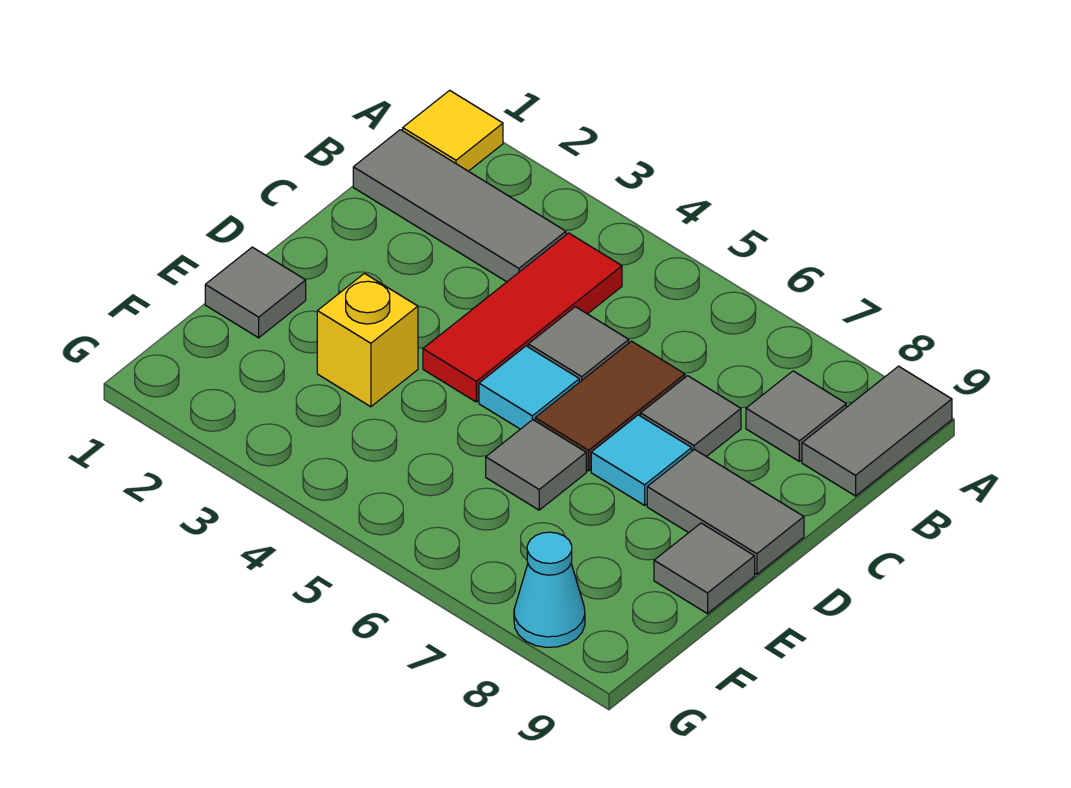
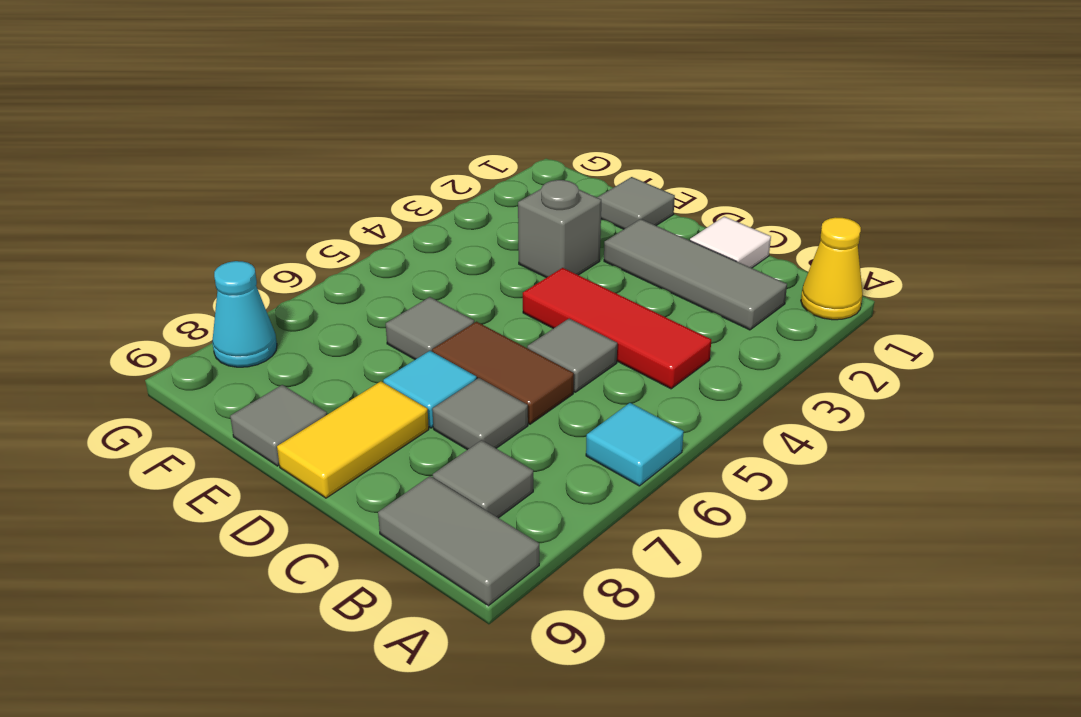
yellow tile A1 level 1 -> yellow cone A1 level 1
grey tile B1:B3 level 1 -> grey tile B2:D2 level 1
none -> white tile C1 level 1
cyan tile D5 level 1 -> cyan tile A6 level 1
grey tile D8:D9 level 1 -> yellow tile D8:D9 level 1
yellow brick E3 level 1 -> grey brick E3 level 1

